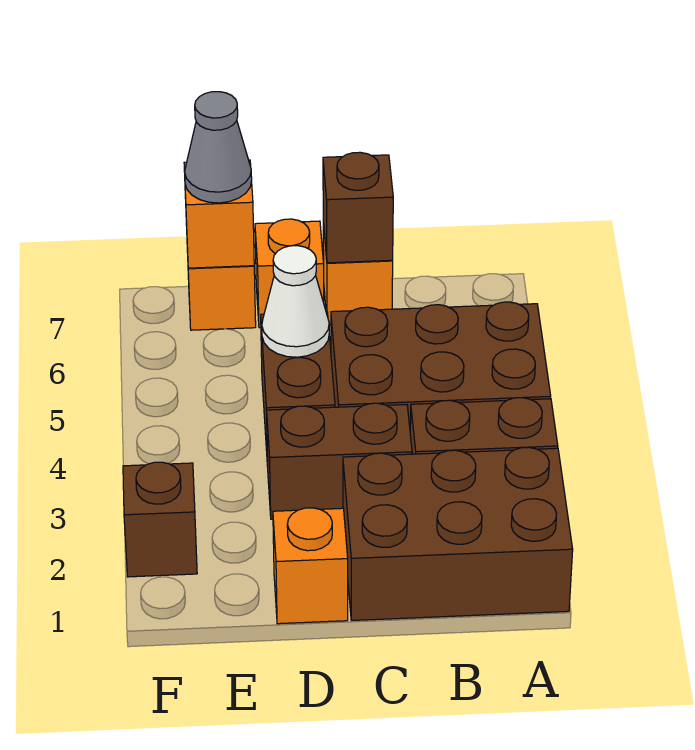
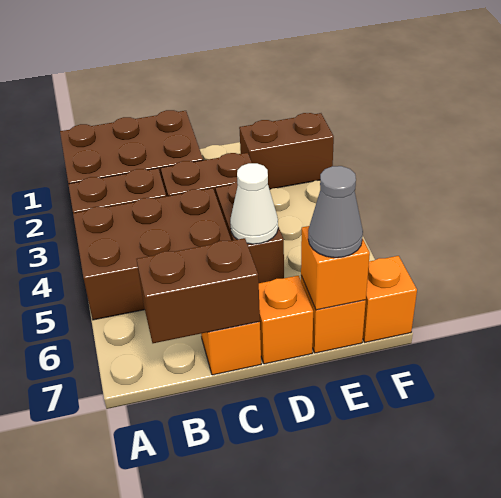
brown brick C7 level 2 -> brown brick B7:C7 level 2
orange brick D1 level 1 -> orange brick F7 level 1
brown brick F2 level 1 -> brown brick E2:F2 level 1

